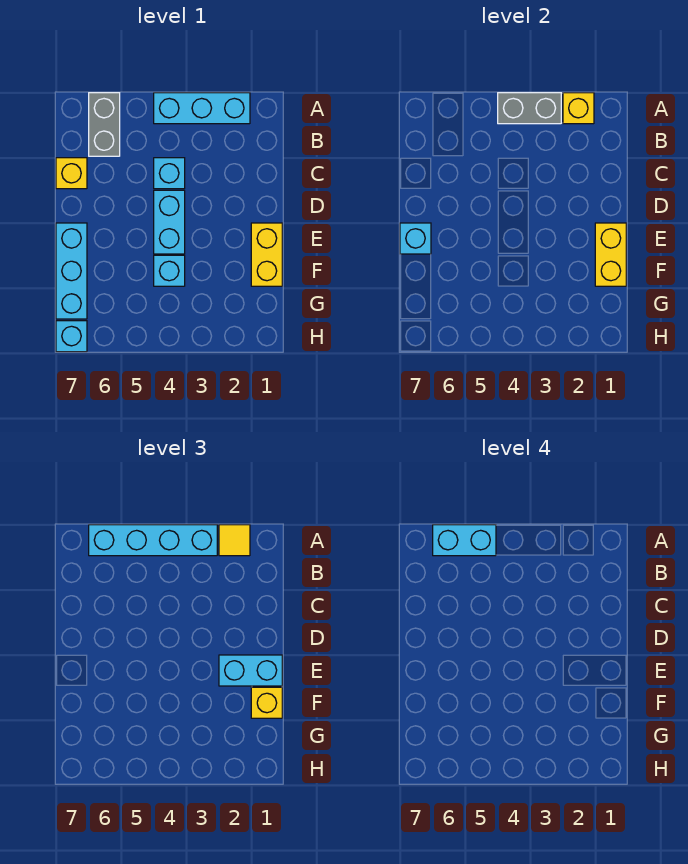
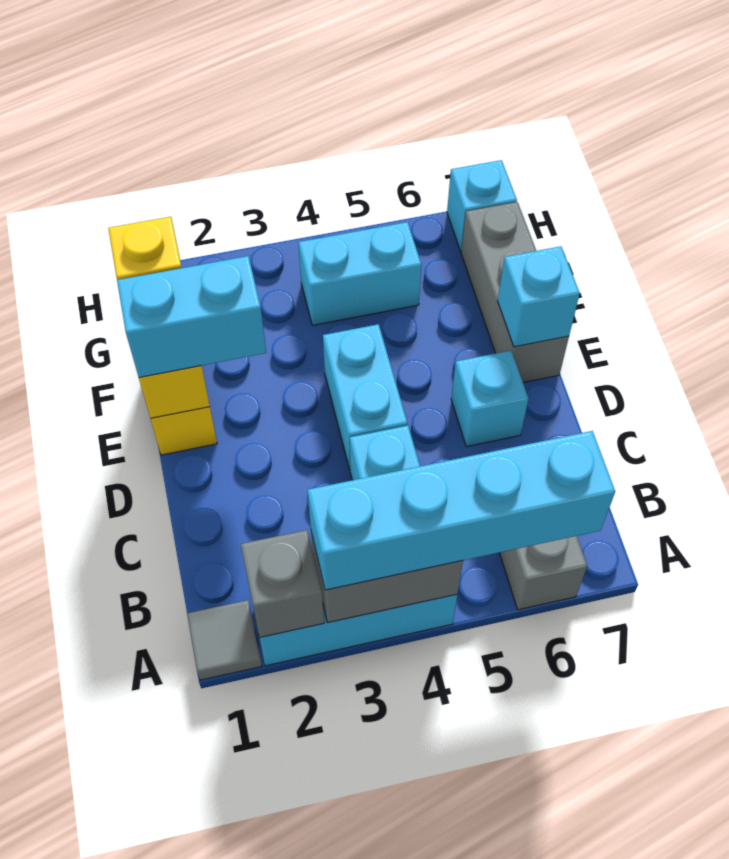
none -> grey tile A1 level 1
yellow brick A2 level 2 -> grey brick A2 level 2
yellow tile A2 level 3 -> none
cyan brick A5:A6 level 4 -> cyan brick G4:G5 level 1
yellow brick C7 level 1 -> none
cyan brick E7:G7 level 1 -> grey brick E7:G7 level 1
cyan brick F4 level 1 -> cyan brick D6 level 1

